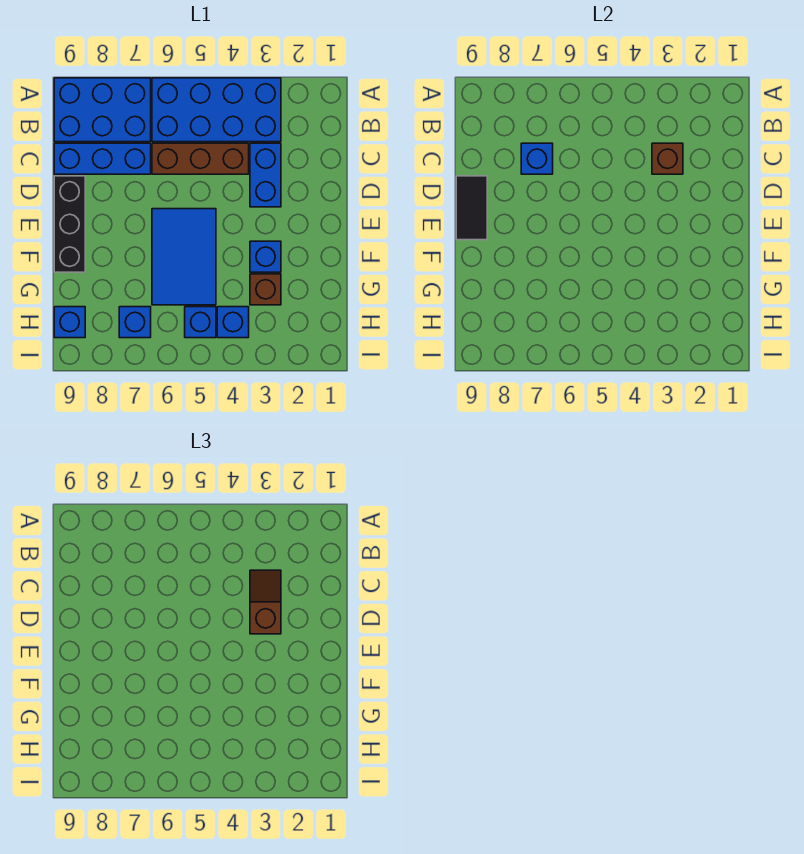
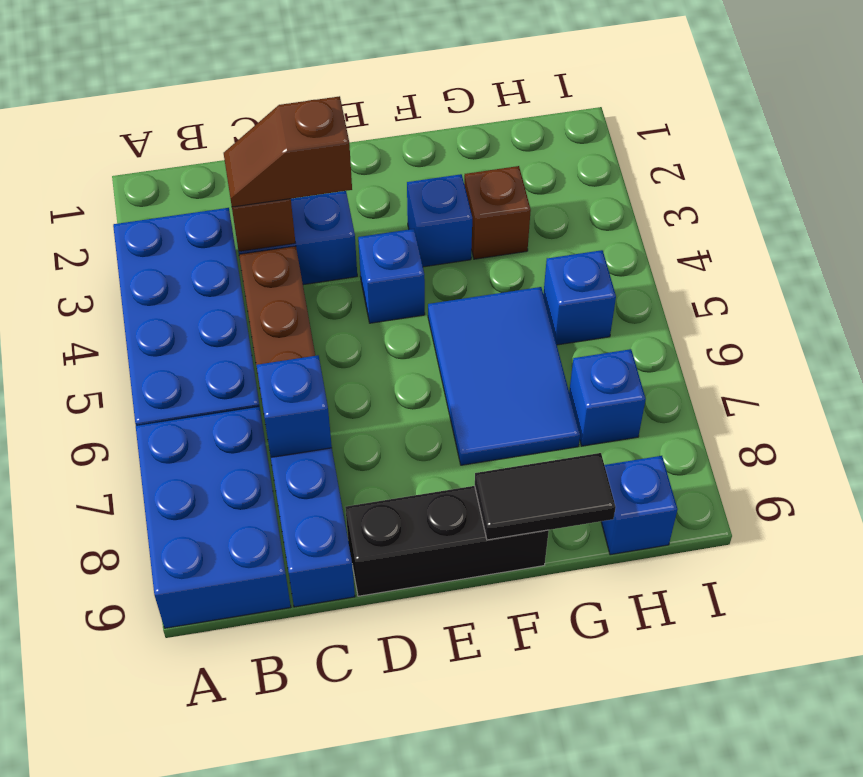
black tile D9:E9 level 2 -> black tile F9:G9 level 2
blue tile E5:G6 level 1 -> blue tile F5:G7 level 1
blue brick H4 level 1 -> blue brick E4 level 1

